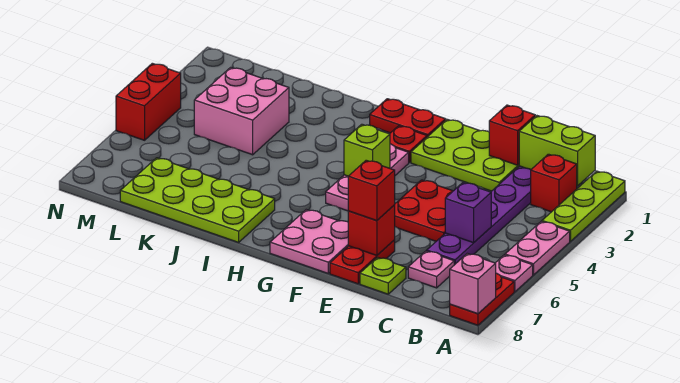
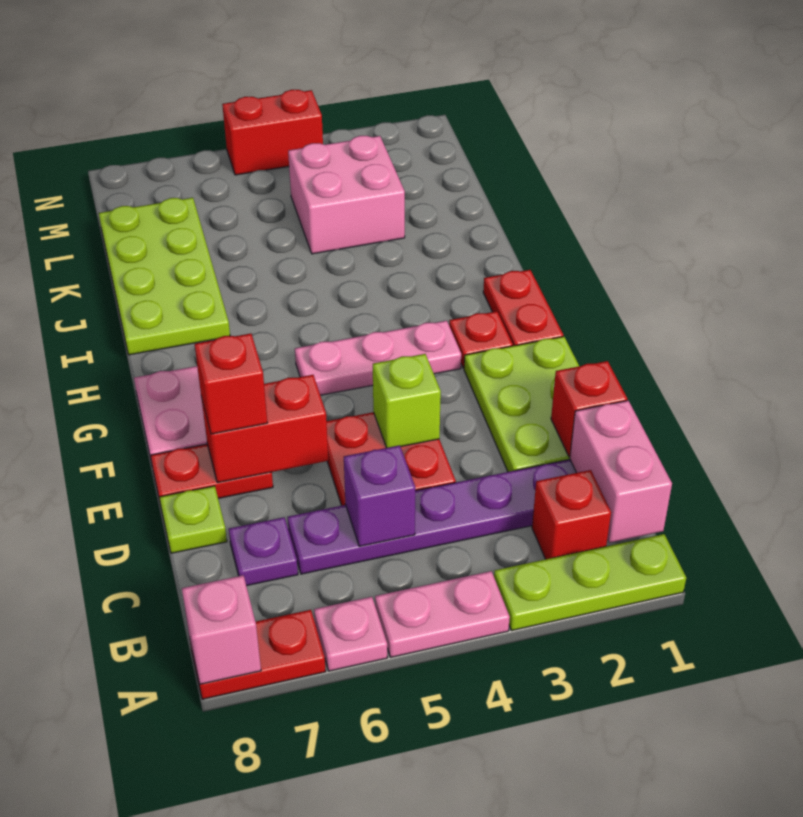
lime brick B1:C1 level 2 -> pink brick B1:C1 level 2
pink plate C7 level 1 -> purple plate C7 level 1
red brick E7 level 2 -> red brick E6:E7 level 2
lime brick G4 level 2 -> lime brick E4 level 2

